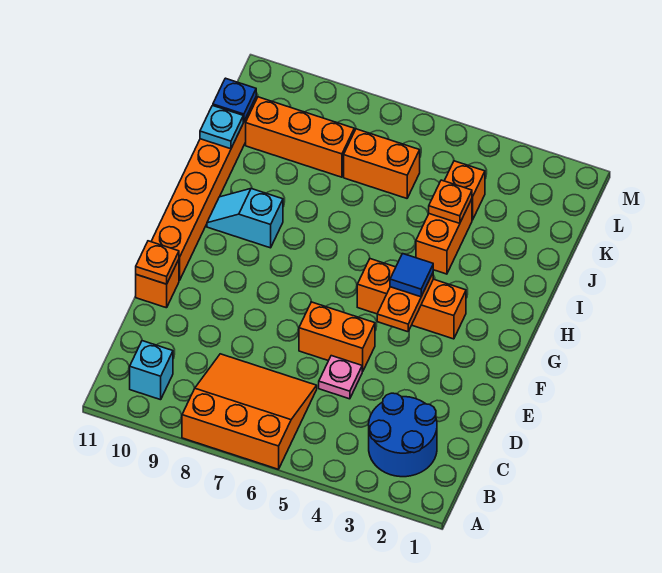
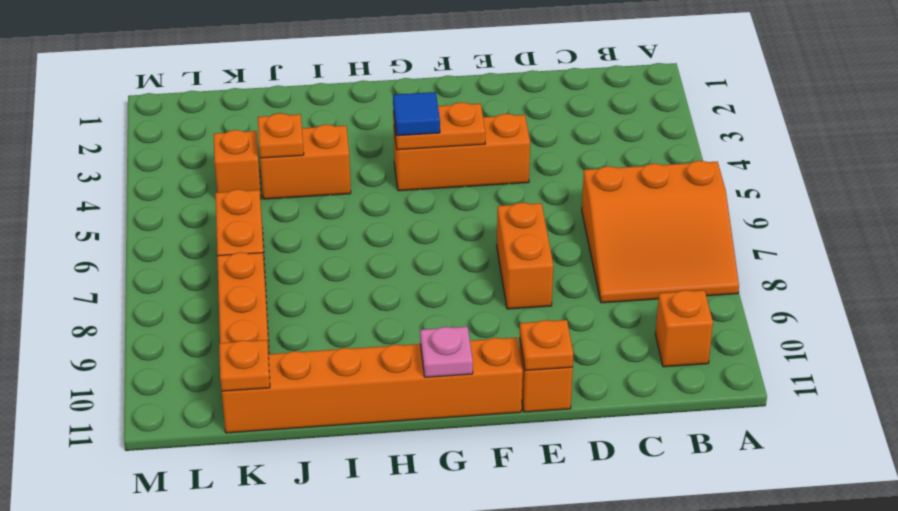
orange slope A6:C8 level 1 top A -> orange slope A6:C8 level 1 top 6
blue round brick B2:C3 level 1 -> none
cyan brick B10 level 1 -> orange brick B10 level 1
pink plate D5 level 1 -> pink plate G11 level 2
orange brick E5:E6 level 1 -> orange brick E7:E8 level 1
orange brick G3:G5 level 1 -> orange brick E4:G4 level 1
cyan slope H9:H10 level 1 top 9 -> none
cyan plate J11 level 2 -> none
blue plate K11 level 2 -> orange plate K11 level 2

